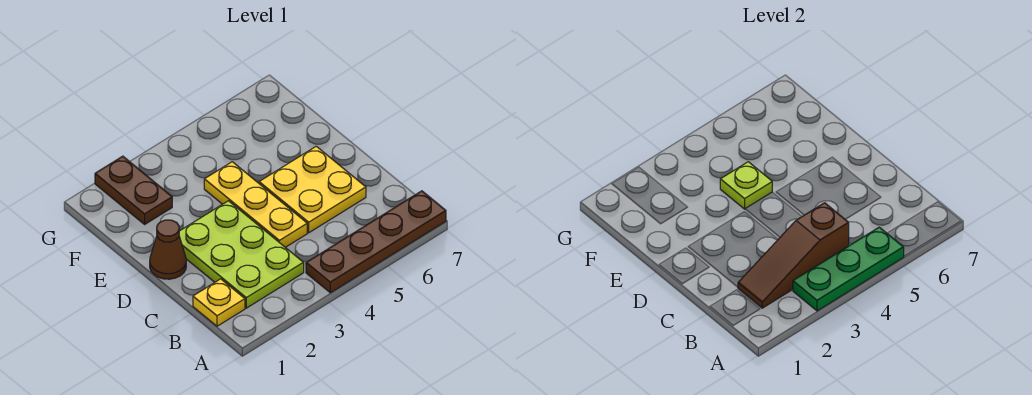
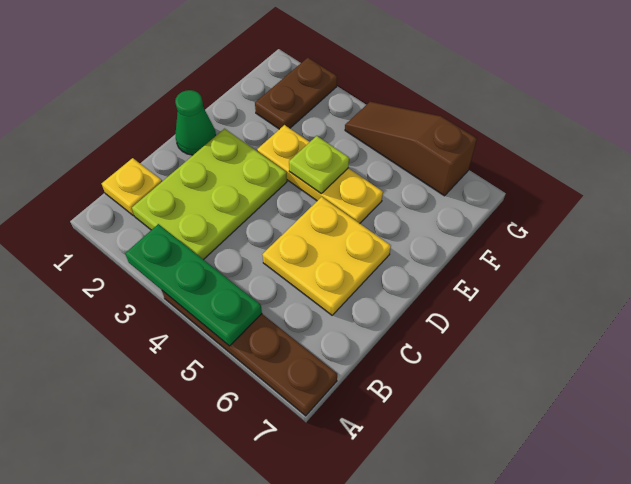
brown slope B2:B4 level 2 top 4 -> brown slope G4:G6 level 1 top 6
yellow plate C4:E4 level 1 -> yellow plate E3:E5 level 1
brown cone D1 level 1 -> green cone D1 level 1

